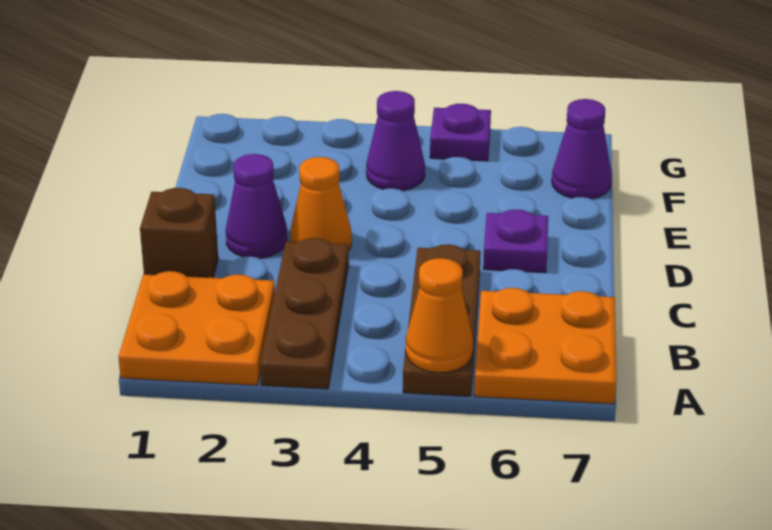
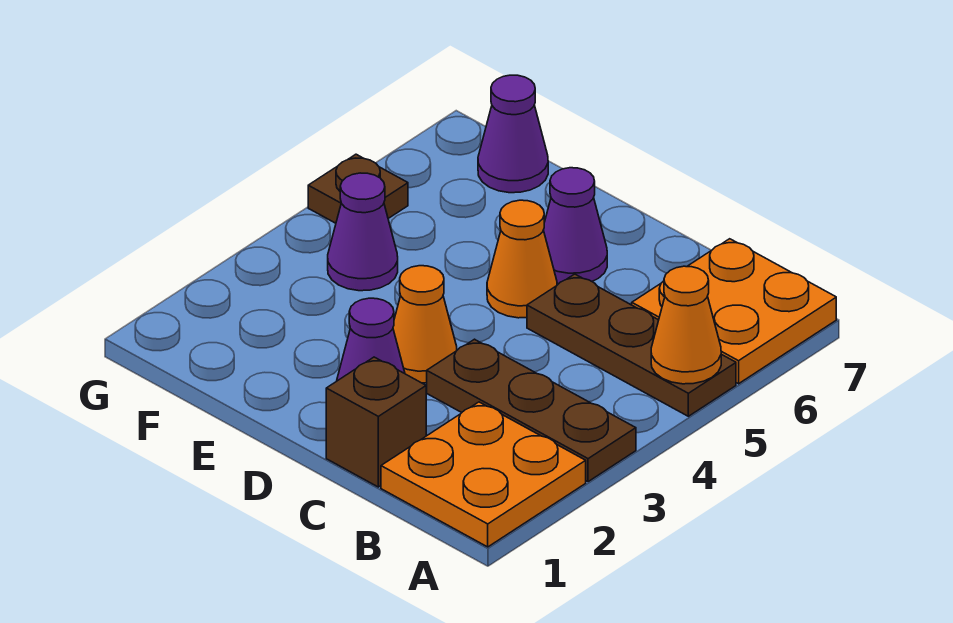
none -> orange cone D5 level 1
purple plate D6 level 1 -> purple cone D6 level 1
purple plate G5 level 1 -> brown plate G5 level 1

